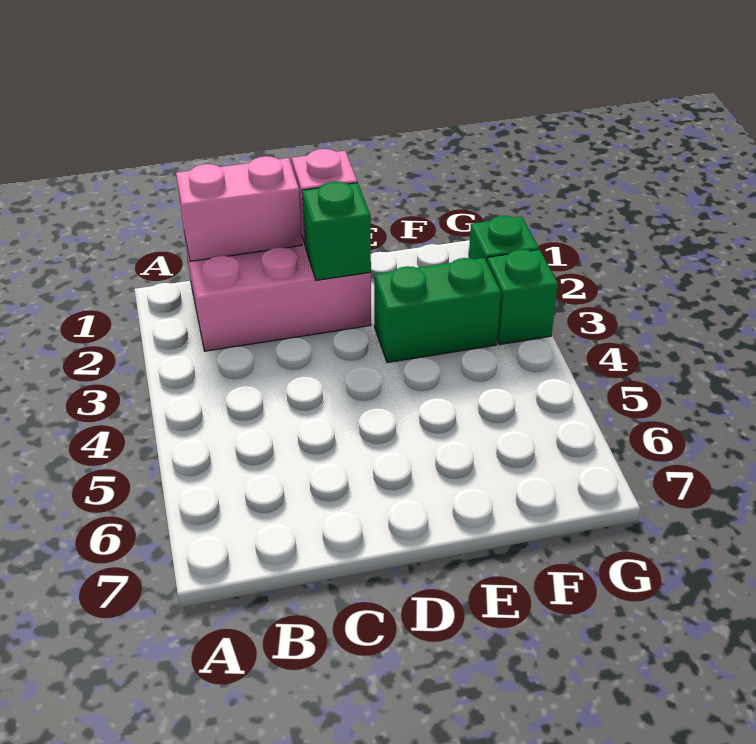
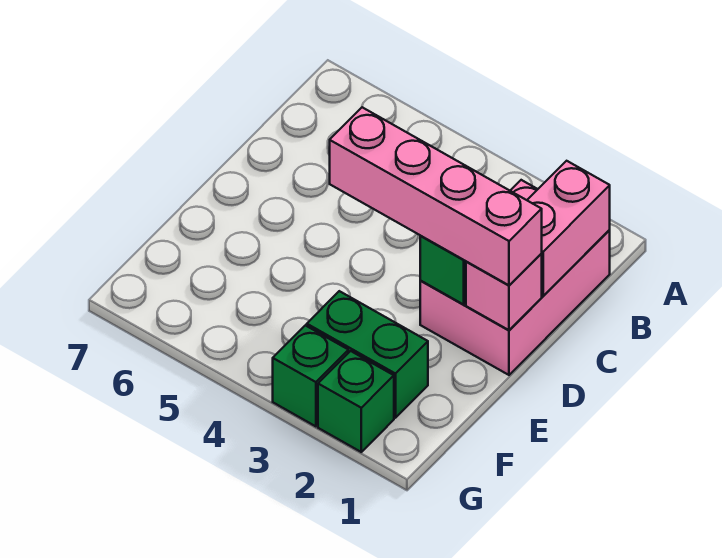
none -> pink brick D1:D4 level 3
green brick E3:F3 level 1 -> green brick F2:F3 level 1

